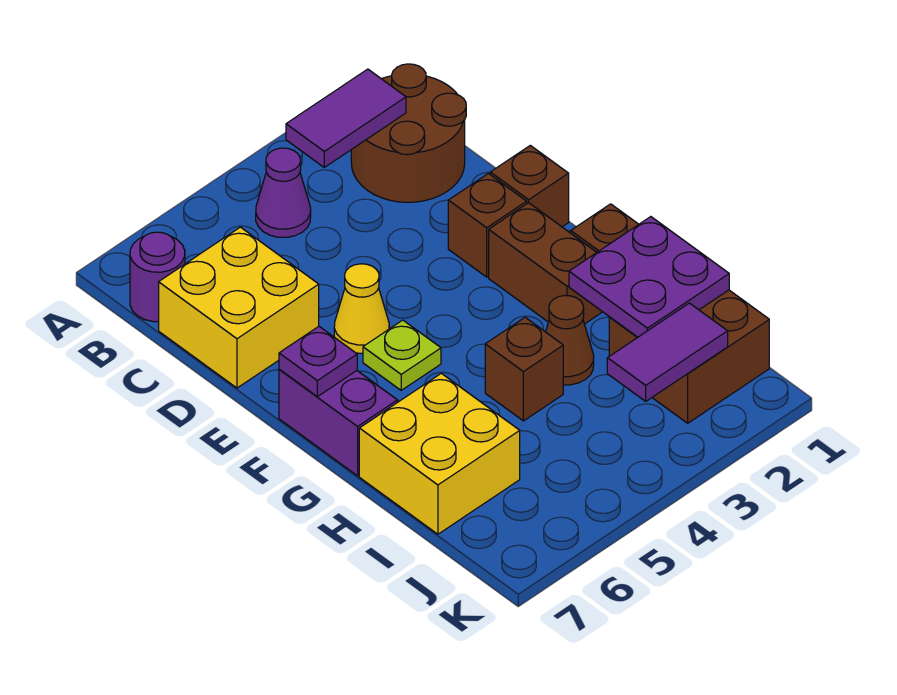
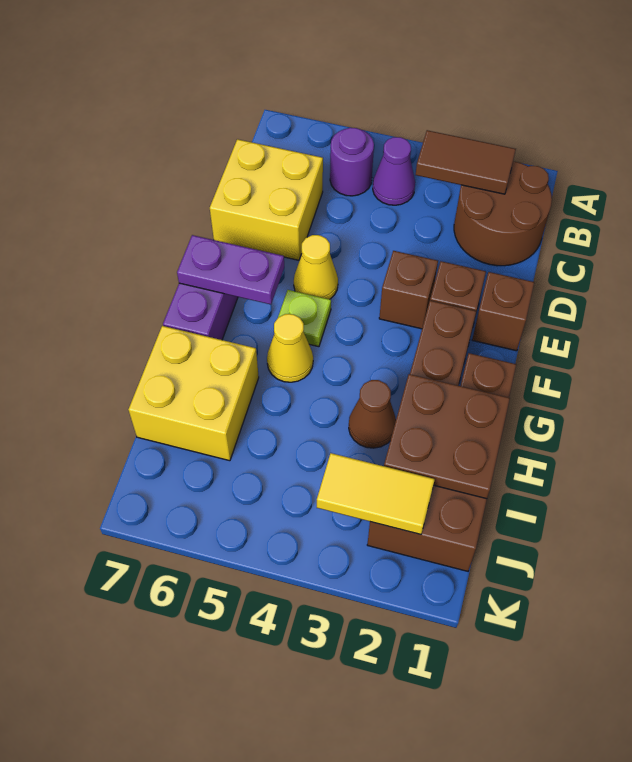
purple tile B2:B3 level 2 -> brown tile B2:B3 level 2
purple round brick B7 level 1 -> purple round brick B5 level 1
purple plate F7 level 2 -> purple plate F6:F7 level 2
none -> yellow cone G5 level 1
purple plate H1:I2 level 2 -> brown plate H1:I2 level 2
brown brick H4 level 1 -> brown brick E3 level 1
purple tile J2:J3 level 2 -> yellow tile J2:J3 level 2

